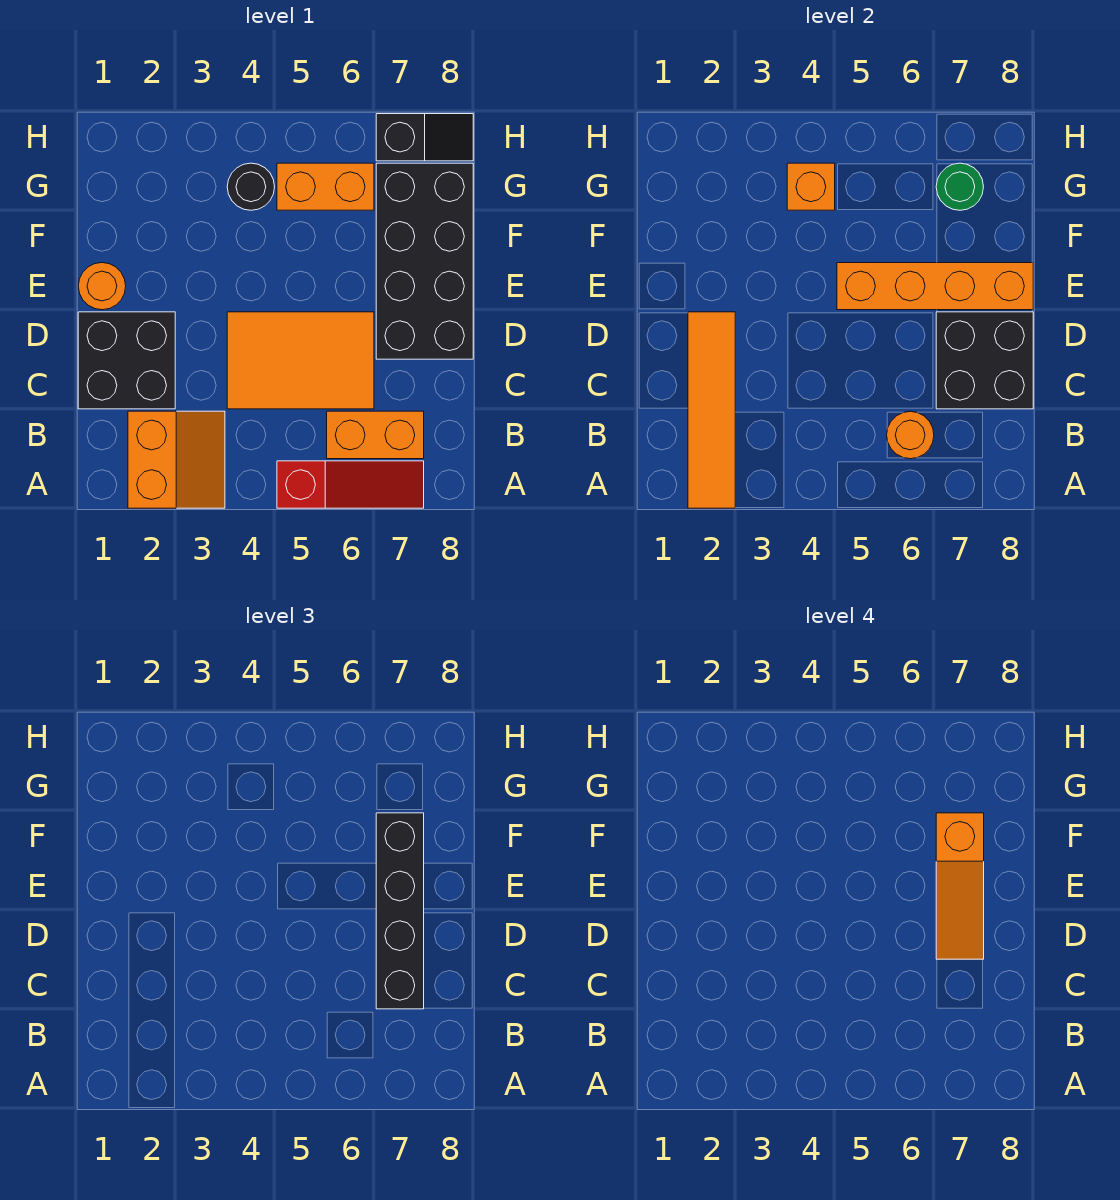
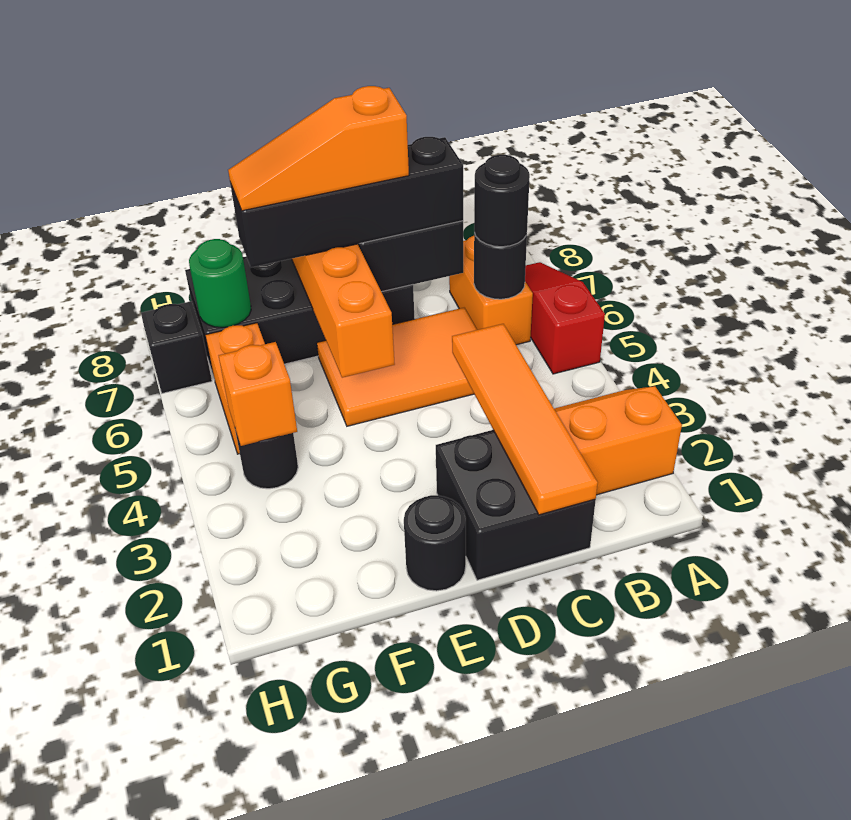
orange tile A2:D2 level 2 -> orange tile C1:C4 level 2
orange round brick B6 level 2 -> black round brick B6 level 2
none -> black round brick B6 level 3
orange tile C4:D6 level 1 -> orange tile C5:E6 level 1
orange slope D7:F7 level 4 top F -> orange slope D7:F7 level 4 top D
orange round brick E1 level 1 -> black round brick E1 level 1

